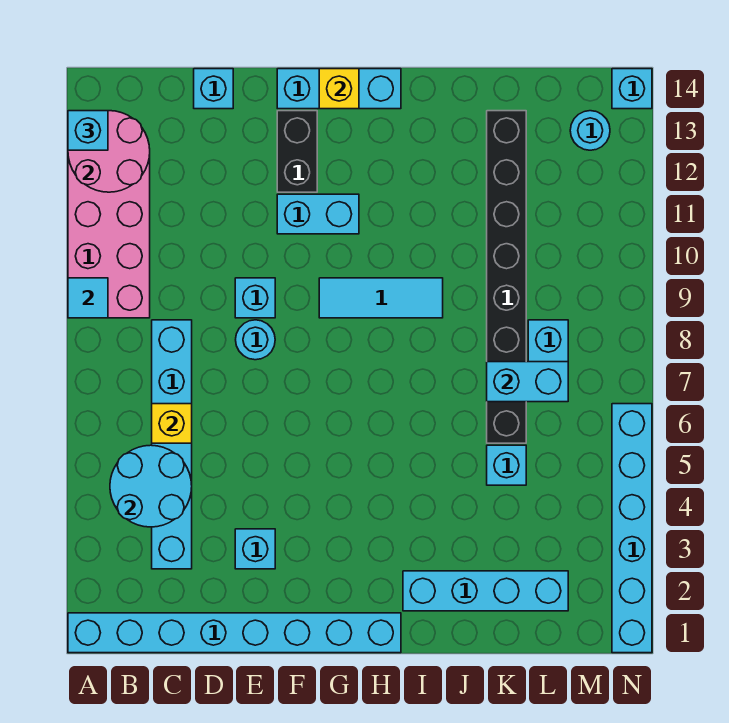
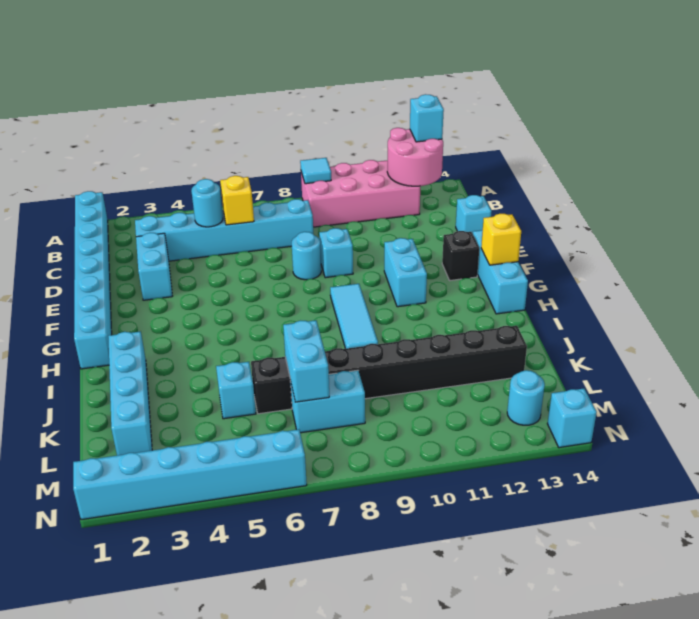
cyan round brick B4:C5 level 2 -> cyan round brick C5 level 2
cyan brick E3 level 1 -> cyan brick D3:E3 level 1
black brick F12:F13 level 1 -> black brick F13 level 1

